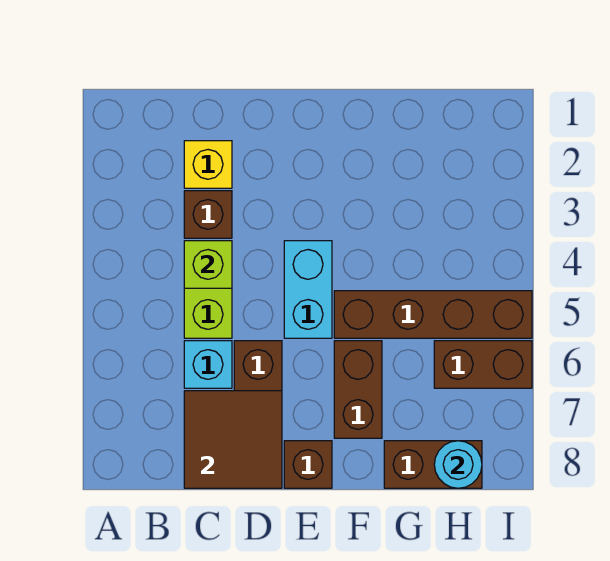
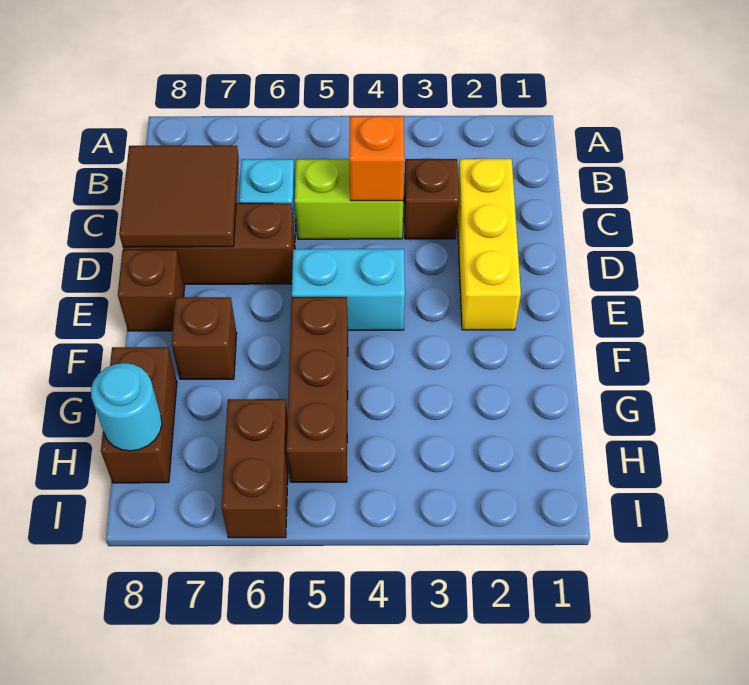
yellow brick C2 level 1 -> yellow brick C2:E2 level 1
lime brick C4 level 2 -> orange brick C4 level 2
brown brick F5:I5 level 1 -> brown brick F5:H5 level 1
brown brick F6:F7 level 1 -> brown brick F7 level 1

